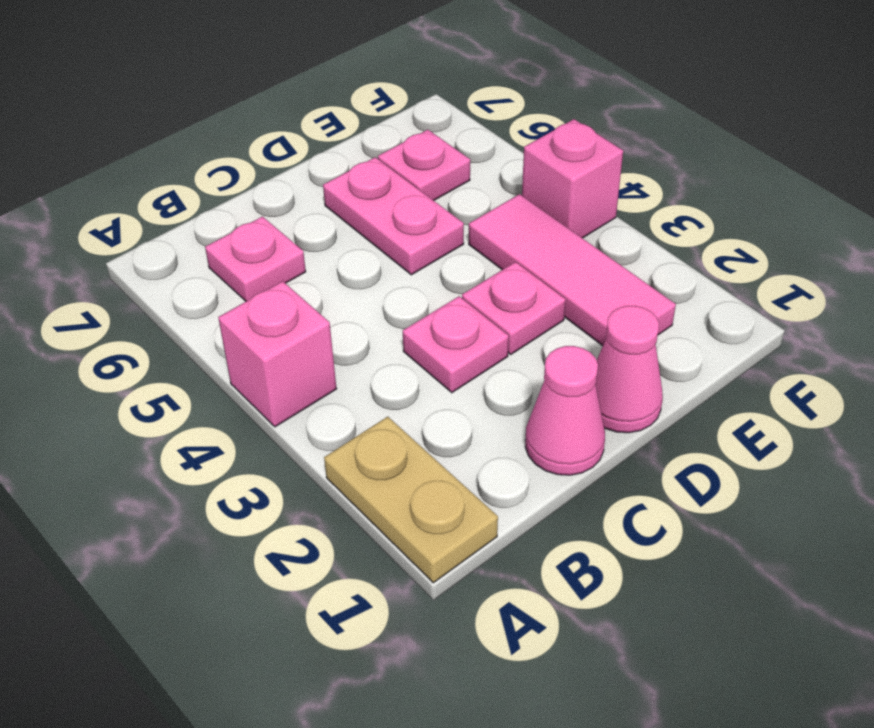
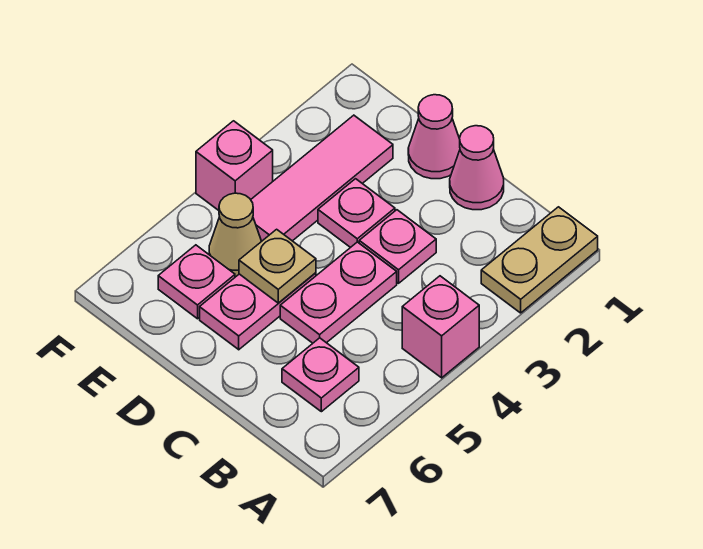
none -> pink plate C4:C5 level 1
none -> tan plate D5 level 2
none -> tan cone E5 level 1

